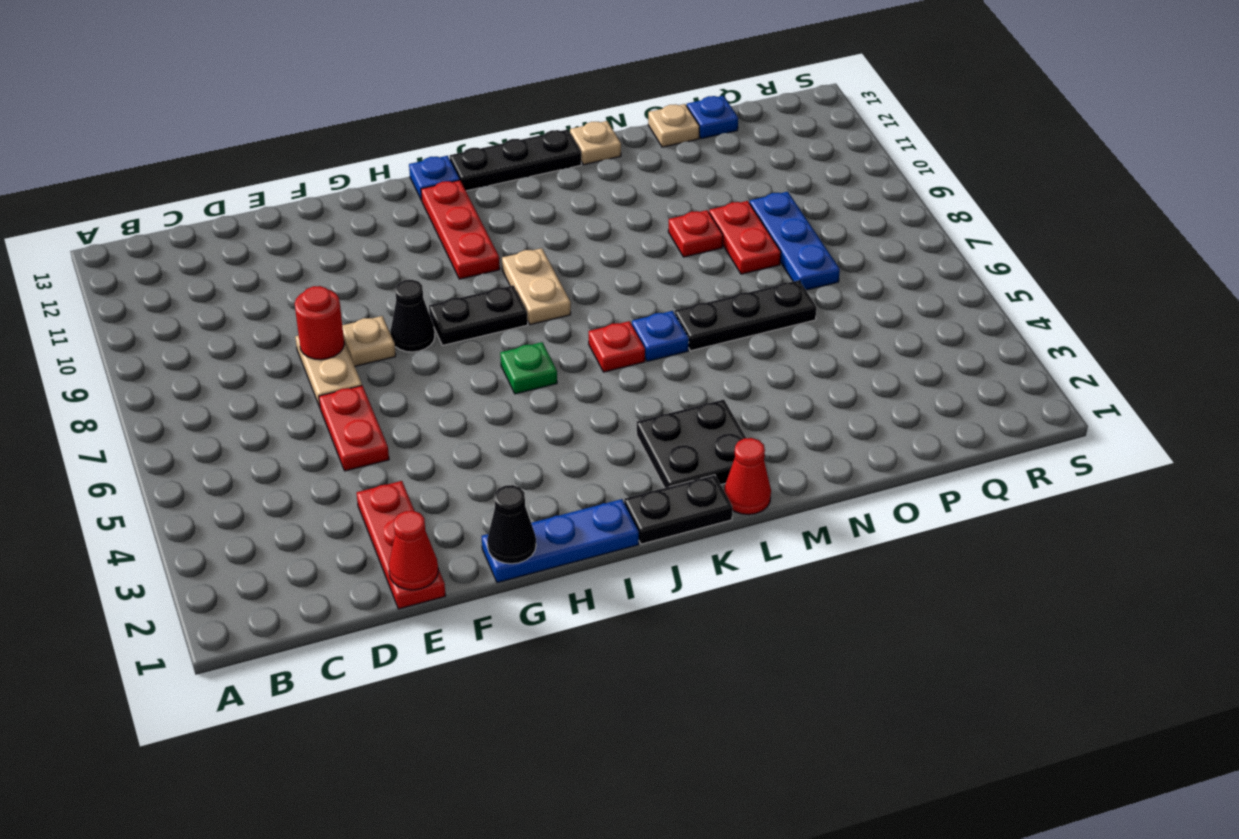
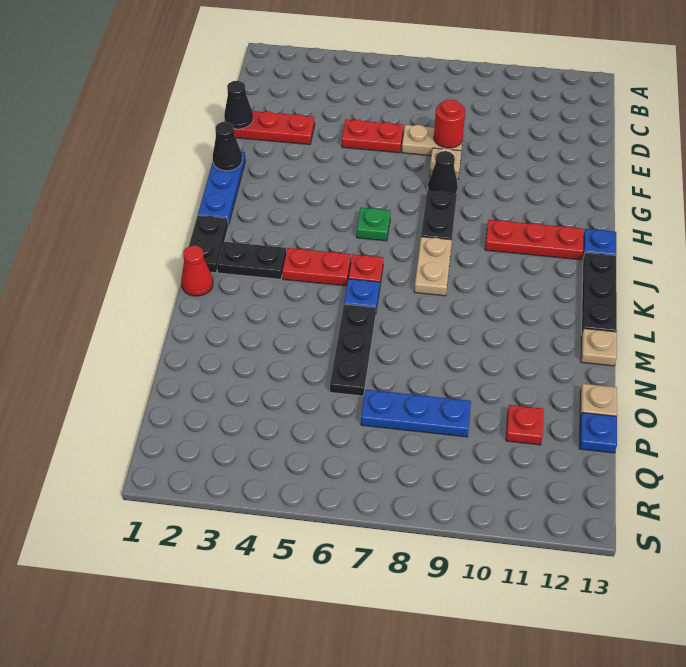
red cone E1 level 2 -> black cone E1 level 2
tan plate J8:J9 level 1 -> tan plate J8:K8 level 1
black plate K2:L3 level 1 -> black plate K2:K3 level 1
red plate N9 level 1 -> red plate P11 level 1
red plate O8:O9 level 1 -> red plate K4:K5 level 1

